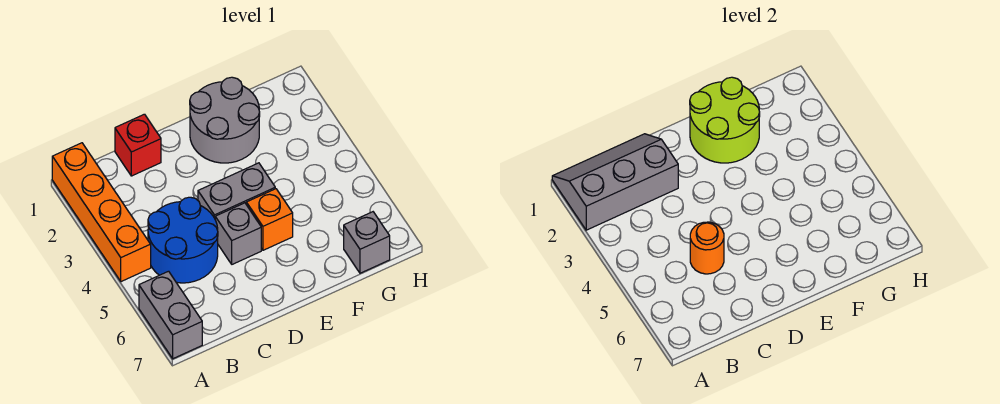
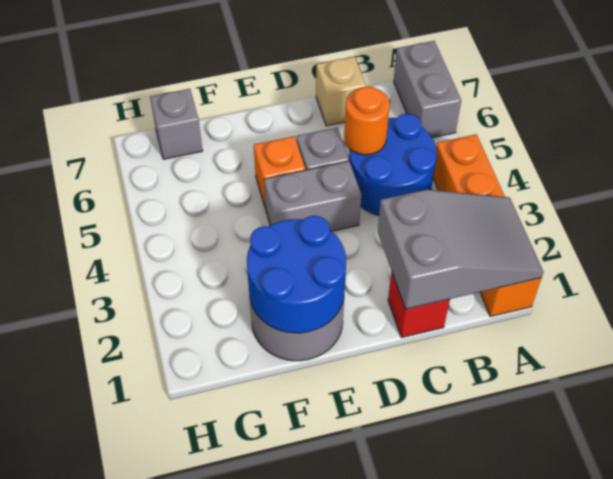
grey slope A1:C2 level 2 top 2 -> grey slope A1:C2 level 2 top C
none -> tan brick C7 level 1
lime round brick E1:F2 level 2 -> blue round brick E1:F2 level 2

